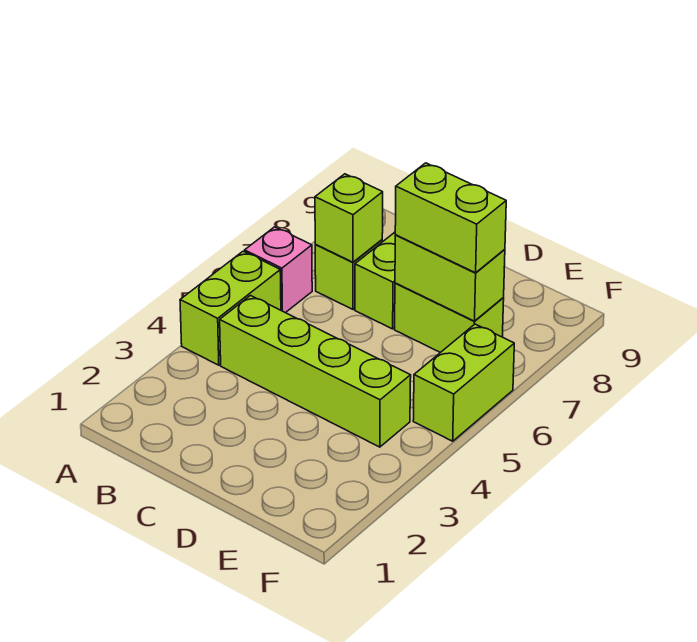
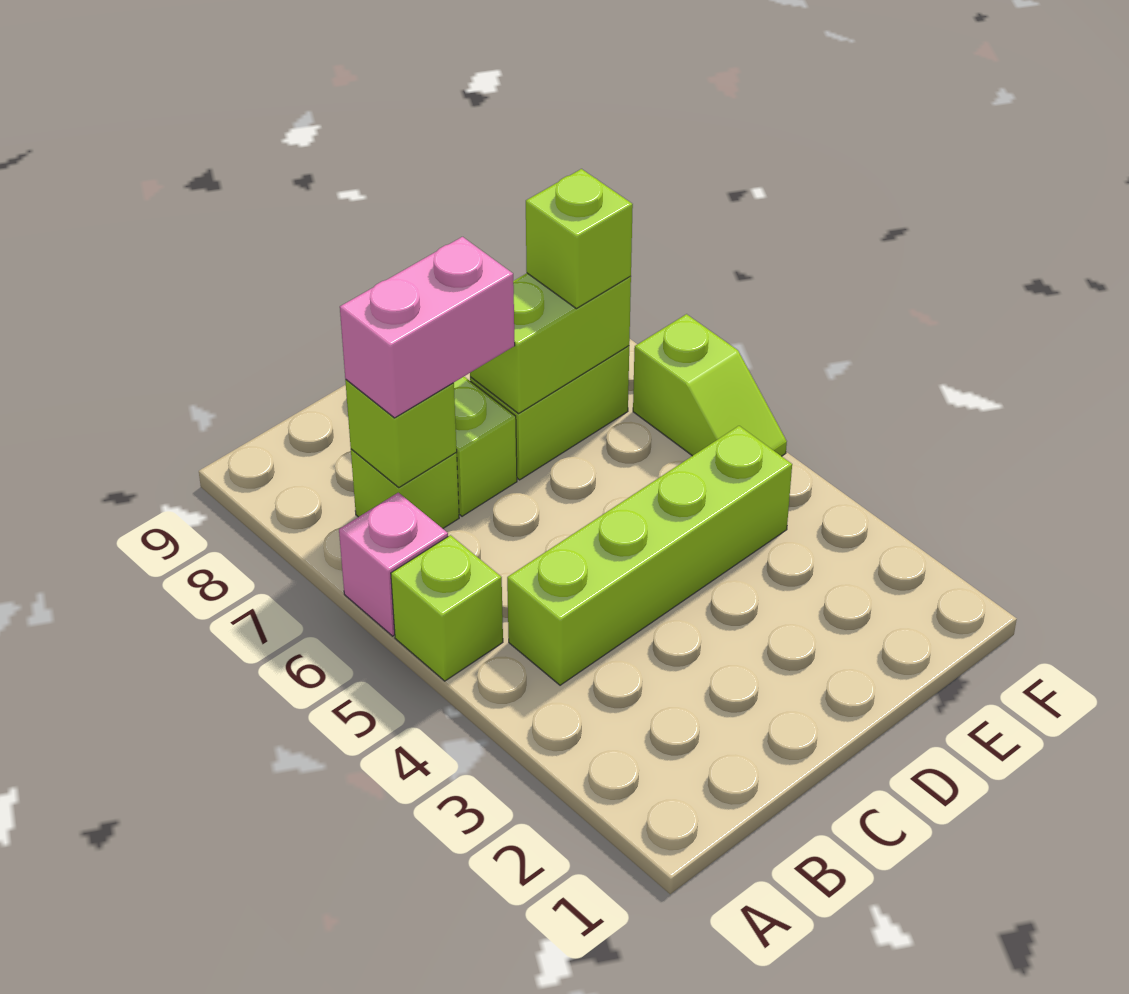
lime brick A4:A5 level 1 -> lime brick A5 level 1
none -> pink brick B7:C7 level 3
lime brick D7:E7 level 3 -> lime brick E7 level 3
lime brick F5:F6 level 1 -> lime slope F5:F6 level 1 top 6

